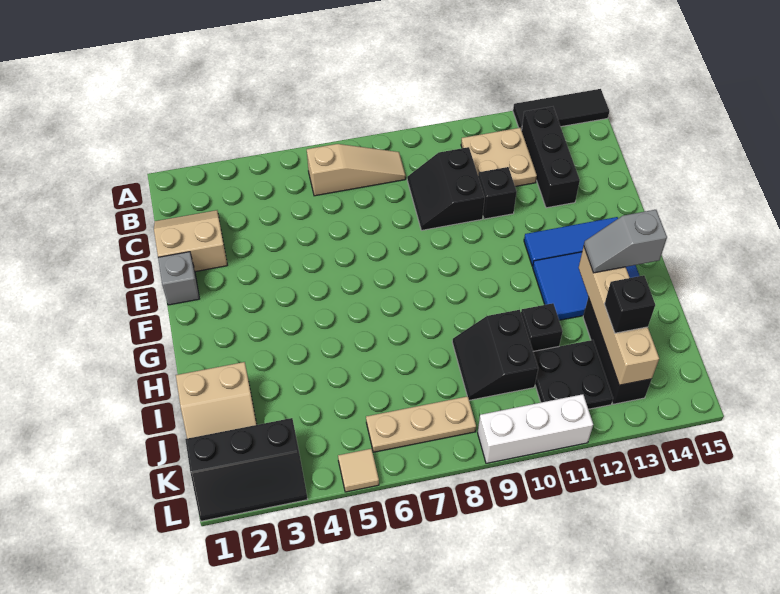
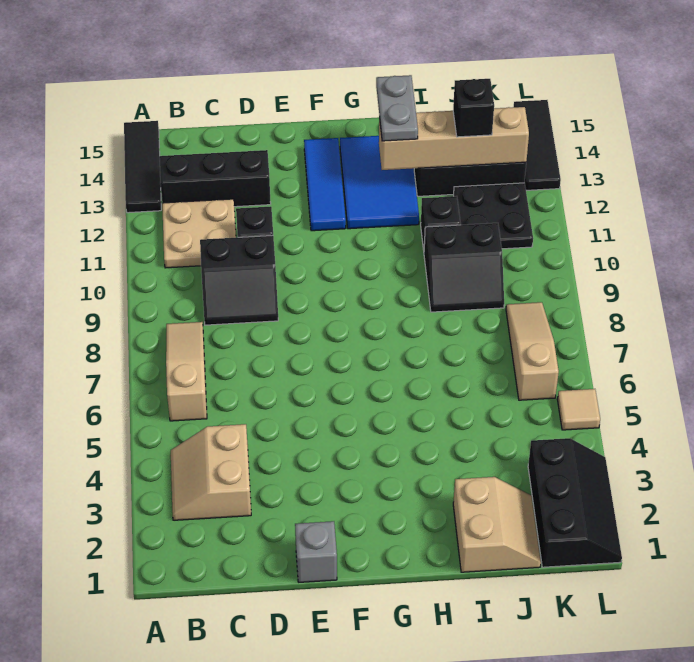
tan slope C1:D2 level 1 top D -> tan slope B3:C4 level 1 top C
grey slope H13:H14 level 3 top 14 -> grey plate H13:H14 level 3
tan plate K6:K8 level 1 -> tan slope K6:K8 level 1 top 6
white brick L9:L11 level 1 -> none
none -> black tile L13:L15 level 1

